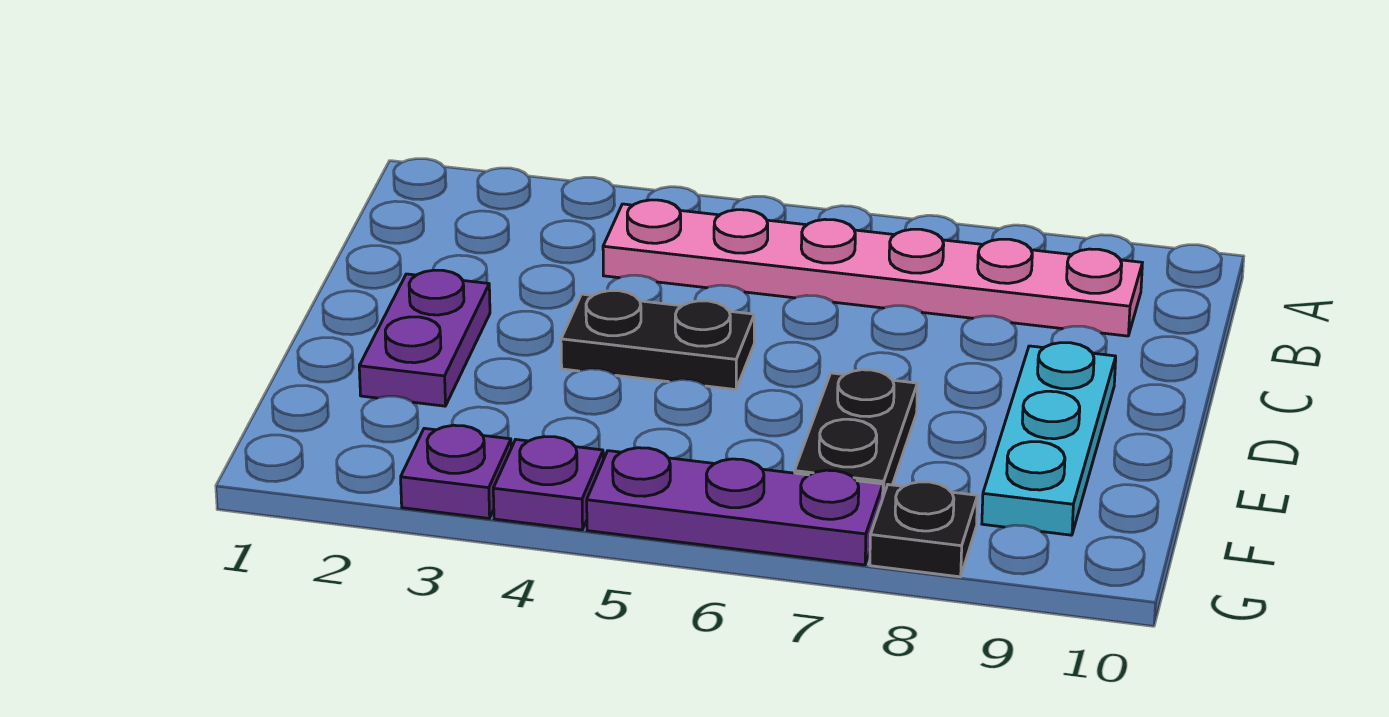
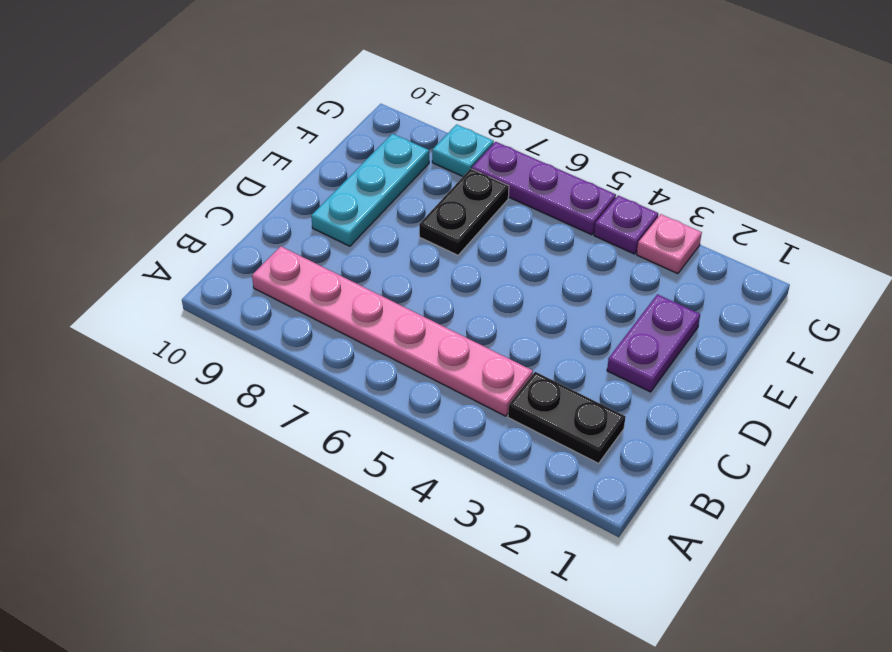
black plate D4:D5 level 1 -> black plate B2:B3 level 1
purple plate G3 level 1 -> pink plate G3 level 1
black plate G8 level 1 -> cyan plate G8 level 1

